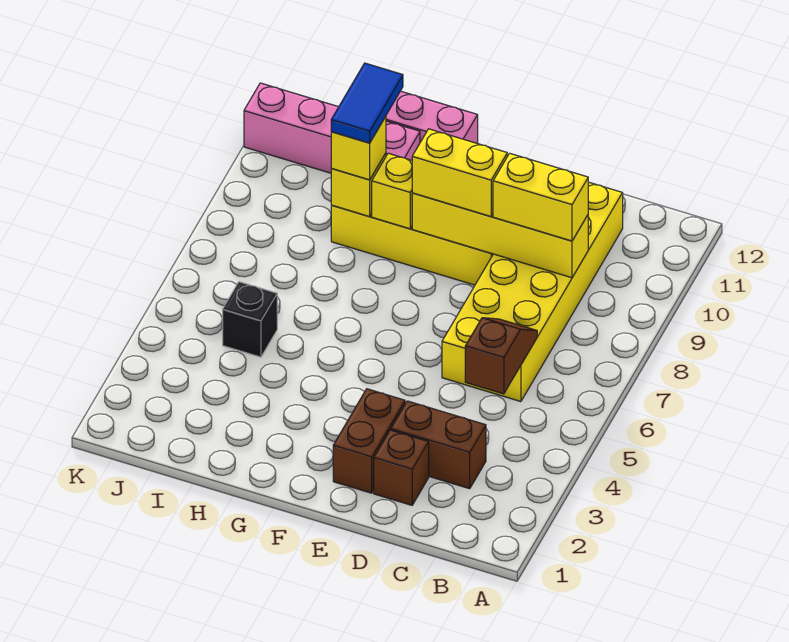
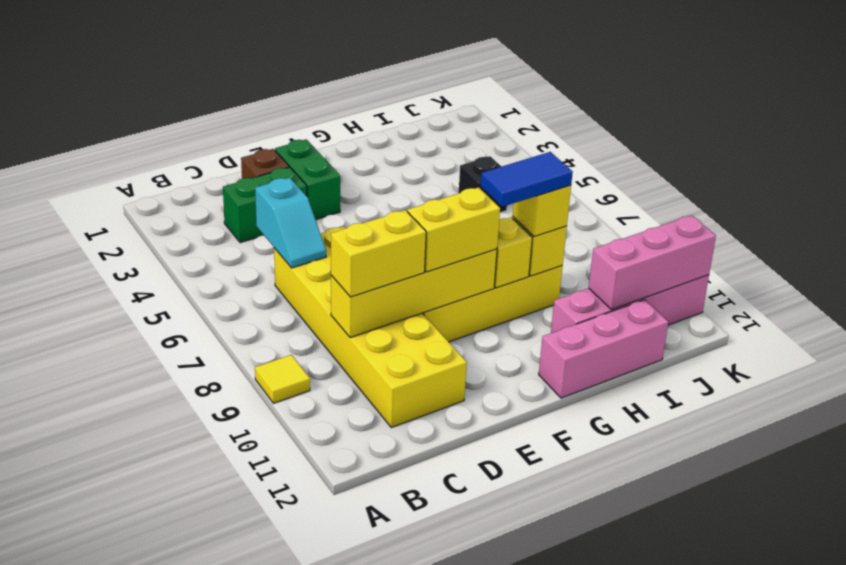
none -> yellow tile A9 level 1
brown brick C3:D3 level 1 -> green brick C3:D3 level 1
brown slope C5:C6 level 2 top 5 -> cyan slope C5:C6 level 2 top 5
brown brick E2:E3 level 1 -> green brick E2:E3 level 1
blue tile H9:H10 level 4 -> blue tile G9:H9 level 4
none -> pink brick I11:K11 level 2

